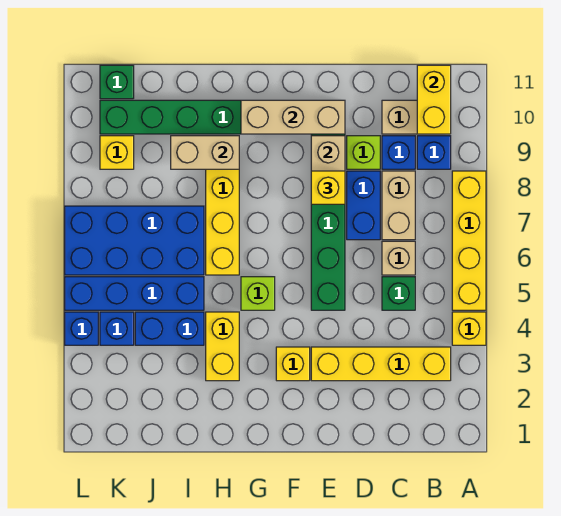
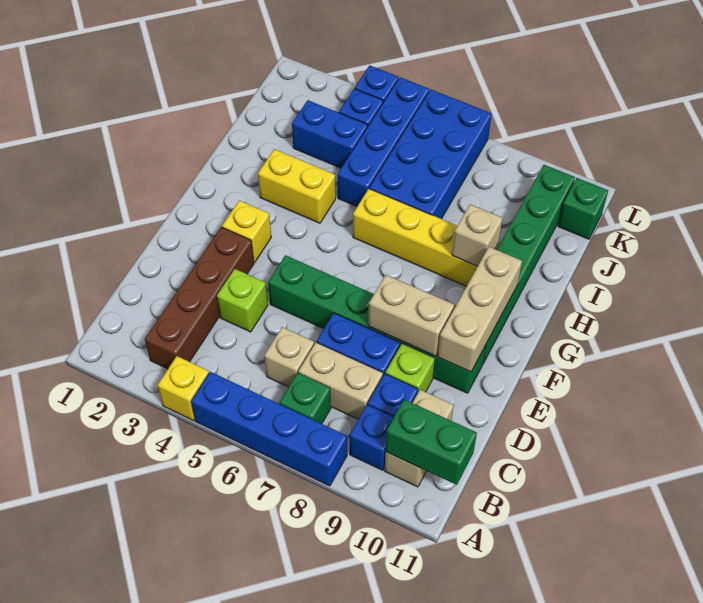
yellow brick A5:A8 level 1 -> blue brick A5:A8 level 1
yellow brick B3:E3 level 1 -> brown brick B3:E3 level 1
yellow brick B10:B11 level 2 -> green brick B10:B11 level 2
green brick C5 level 1 -> green brick B7 level 1
yellow brick E8 level 3 -> none
lime brick G5 level 1 -> lime brick D4 level 1
tan brick H9:I9 level 2 -> tan brick H9 level 2
blue brick I4:J4 level 1 -> blue brick J3:J4 level 1
yellow brick K9 level 1 -> none

